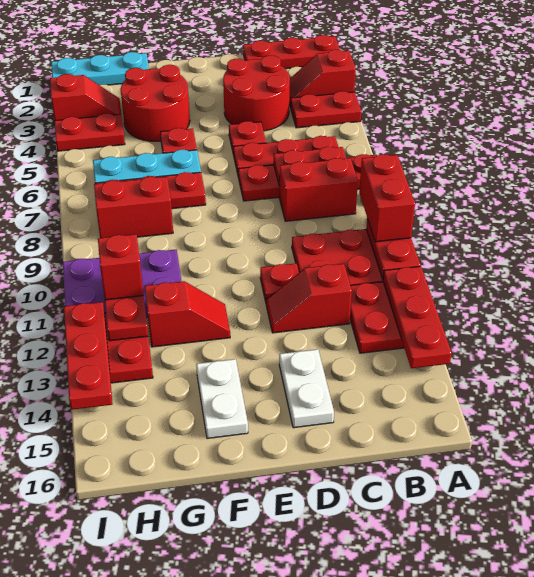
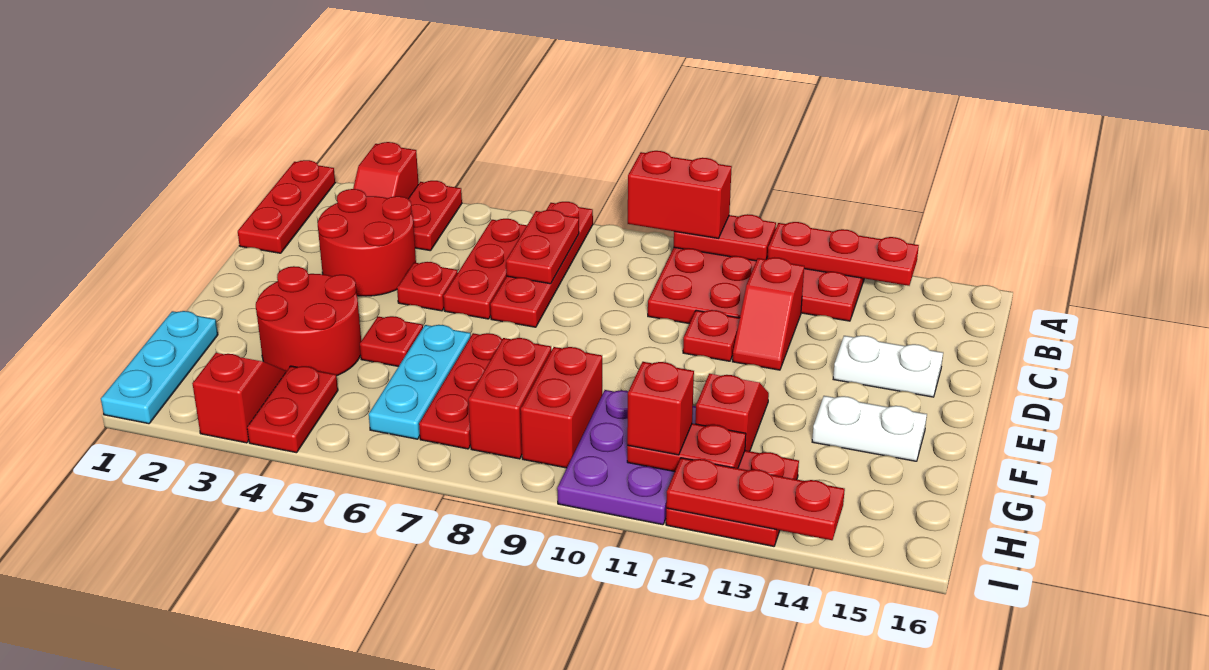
red brick B8:C8 level 1 -> red brick G9:H9 level 1

